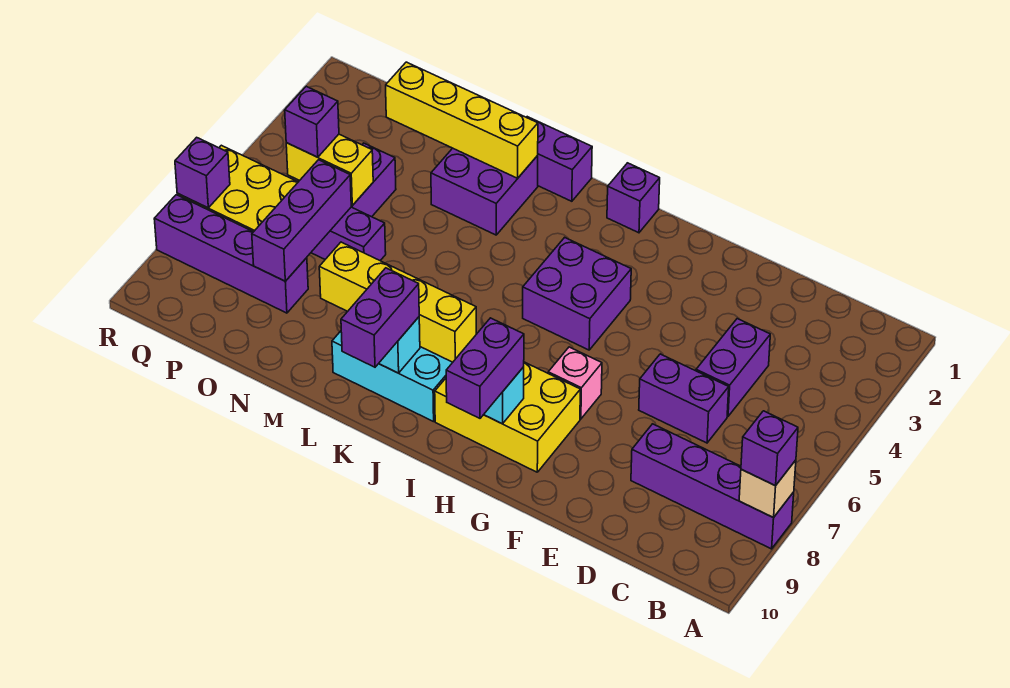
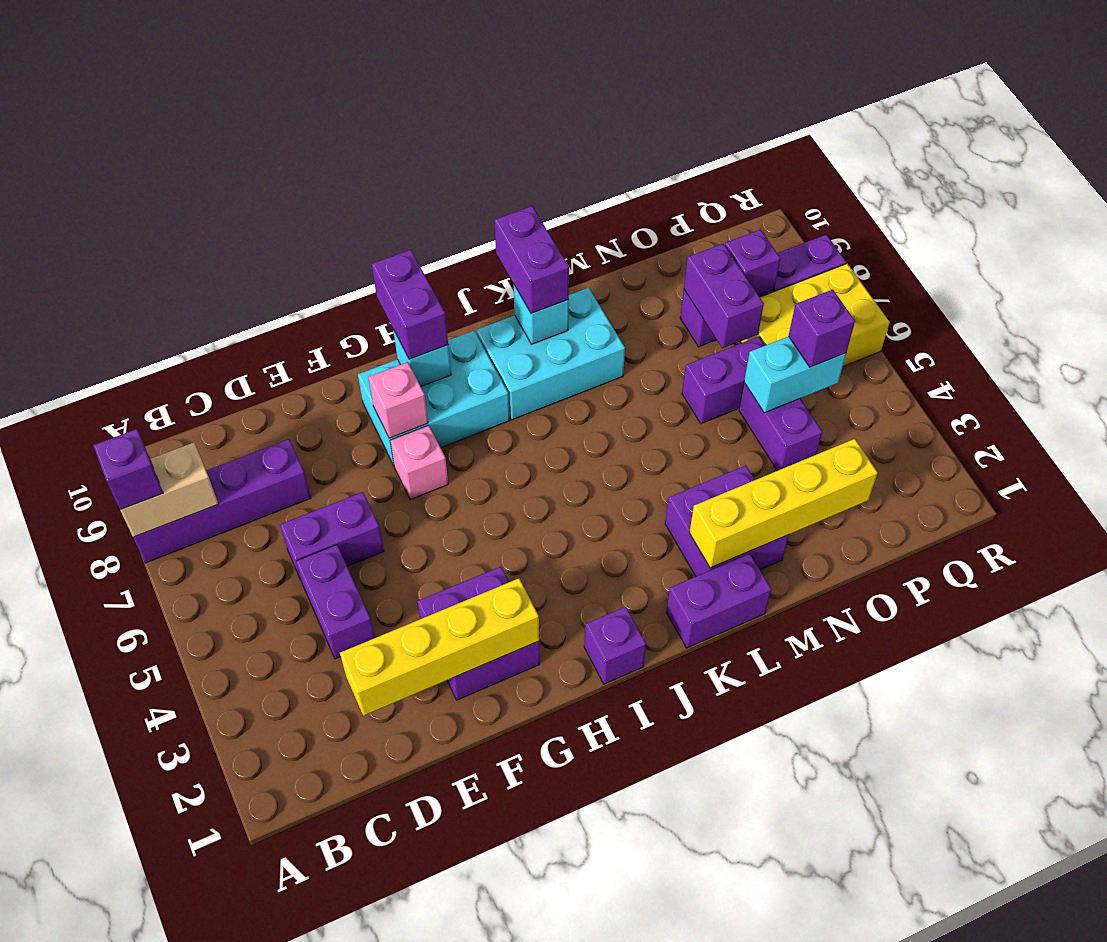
tan brick A8 level 2 -> tan brick A8:B8 level 2
yellow brick G8:I9 level 1 -> cyan brick G8:I9 level 1
none -> pink brick G8 level 2
purple brick H4:I5 level 1 -> purple brick F2:G3 level 1
yellow brick J8:M8 level 2 -> yellow brick D2:G2 level 2
yellow brick O5:P5 level 2 -> cyan brick O5:P5 level 2
purple brick O6:O8 level 2 -> purple brick O7:O8 level 2
purple brick R7 level 2 -> purple brick P8 level 2

